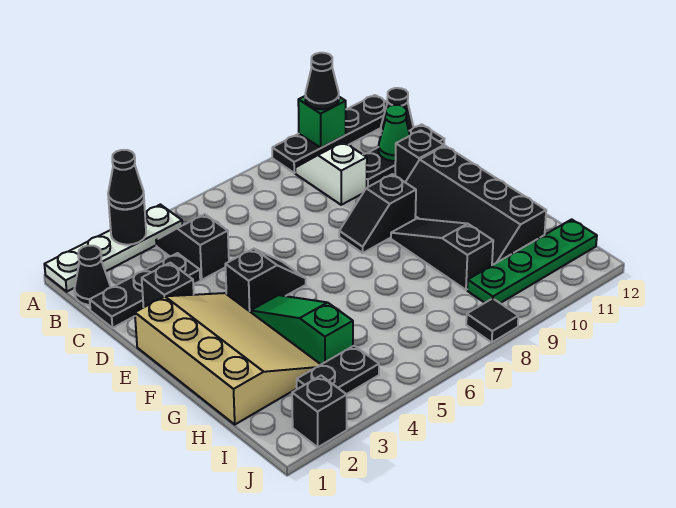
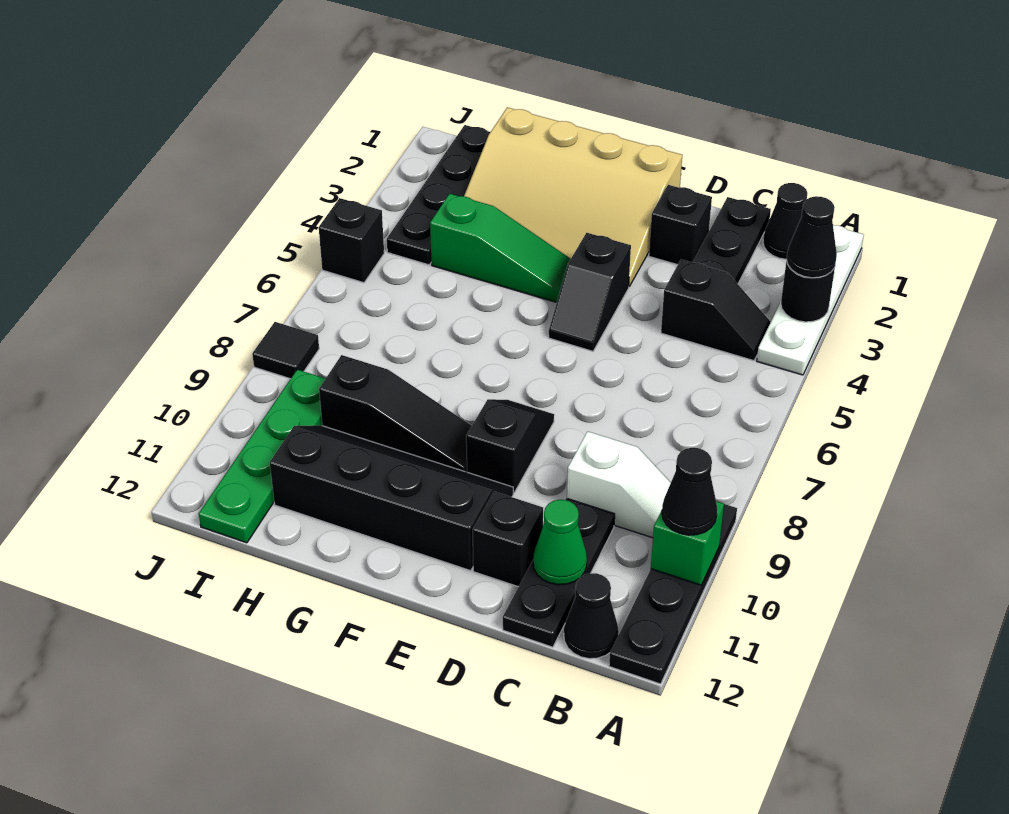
black plate I3:I4 level 1 -> black plate I1:I4 level 1
black brick J2 level 1 -> black brick J5 level 1

